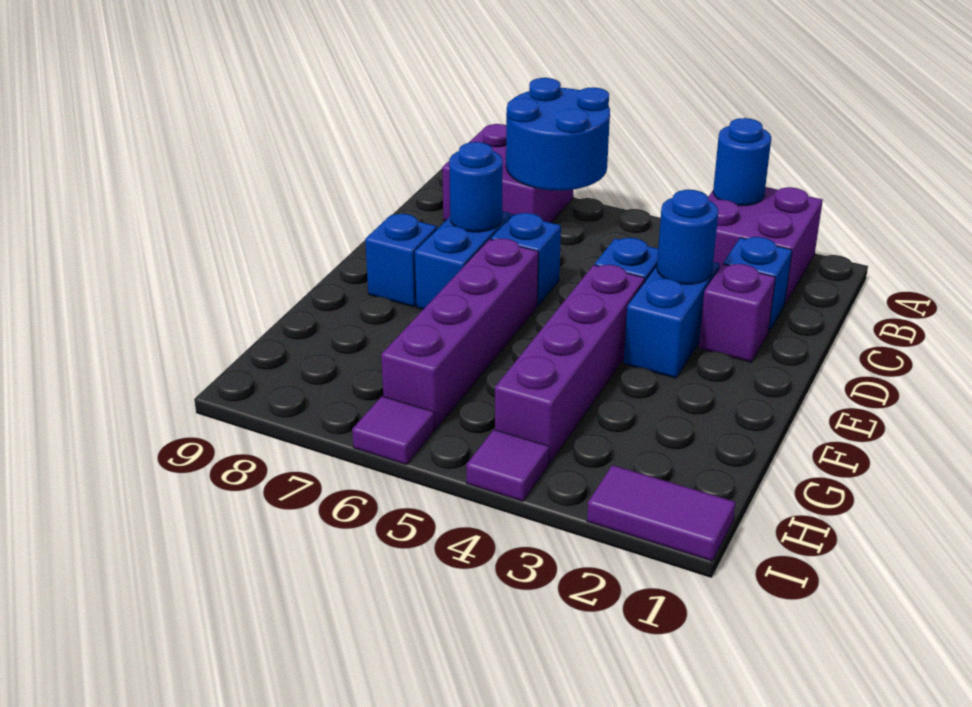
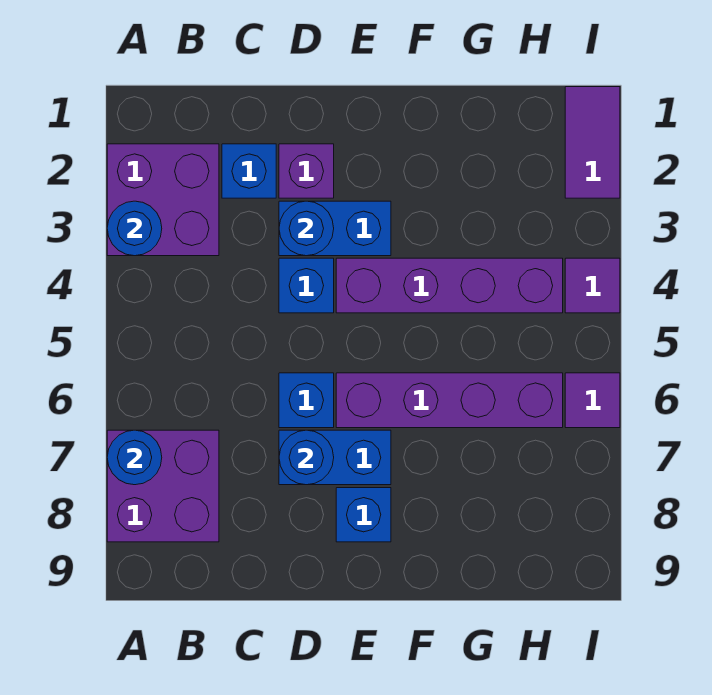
blue round brick A6:B7 level 2 -> blue round brick A7 level 2

